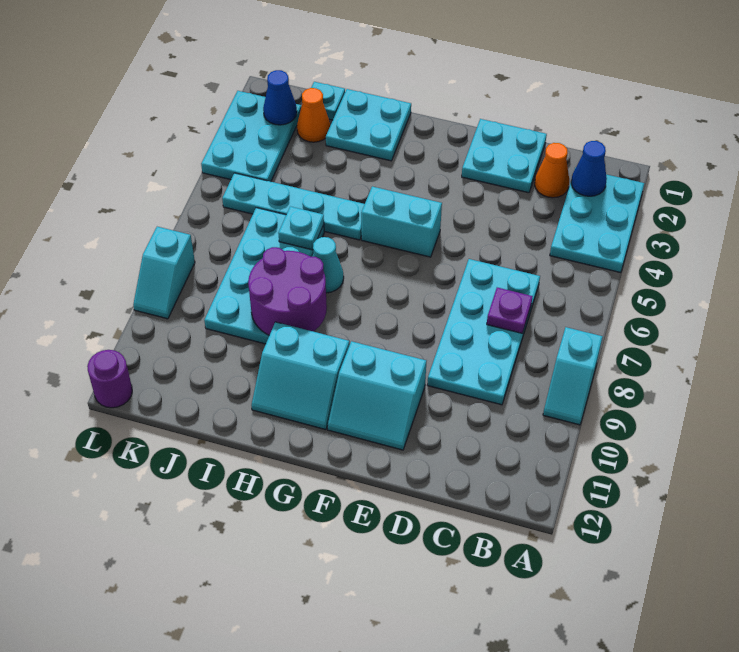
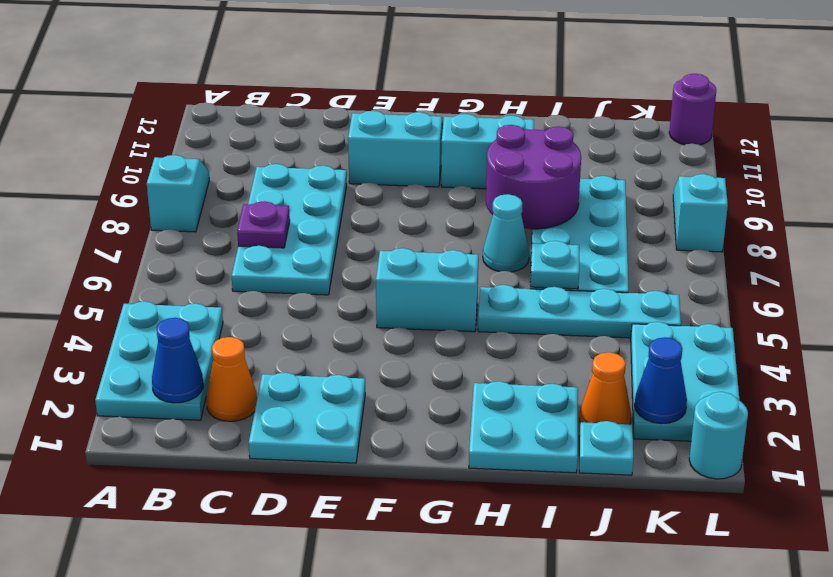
none -> cyan round brick L1 level 1

